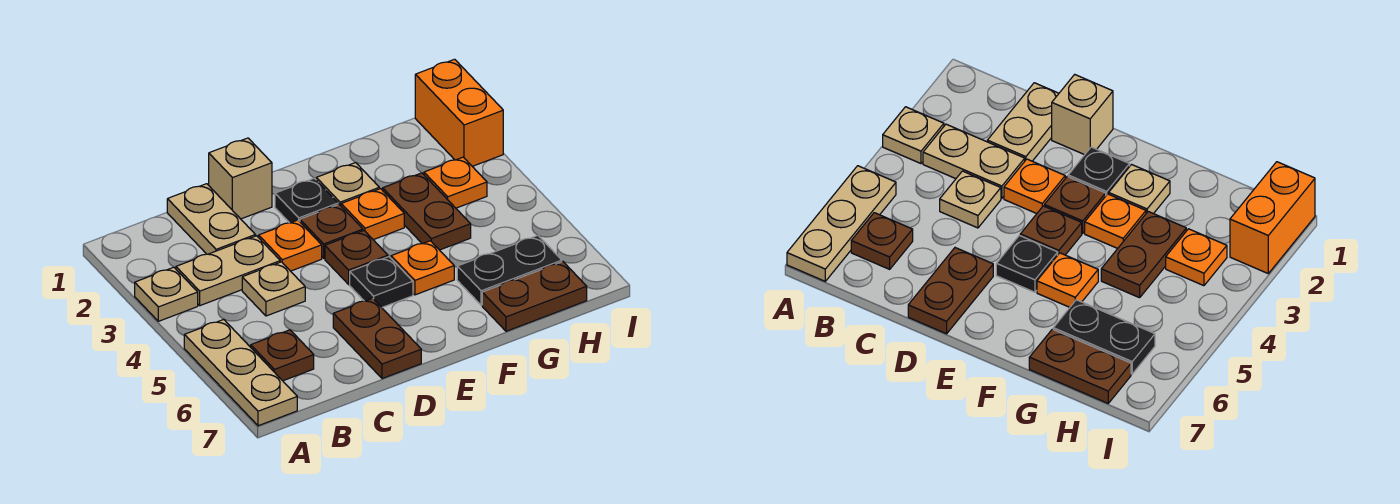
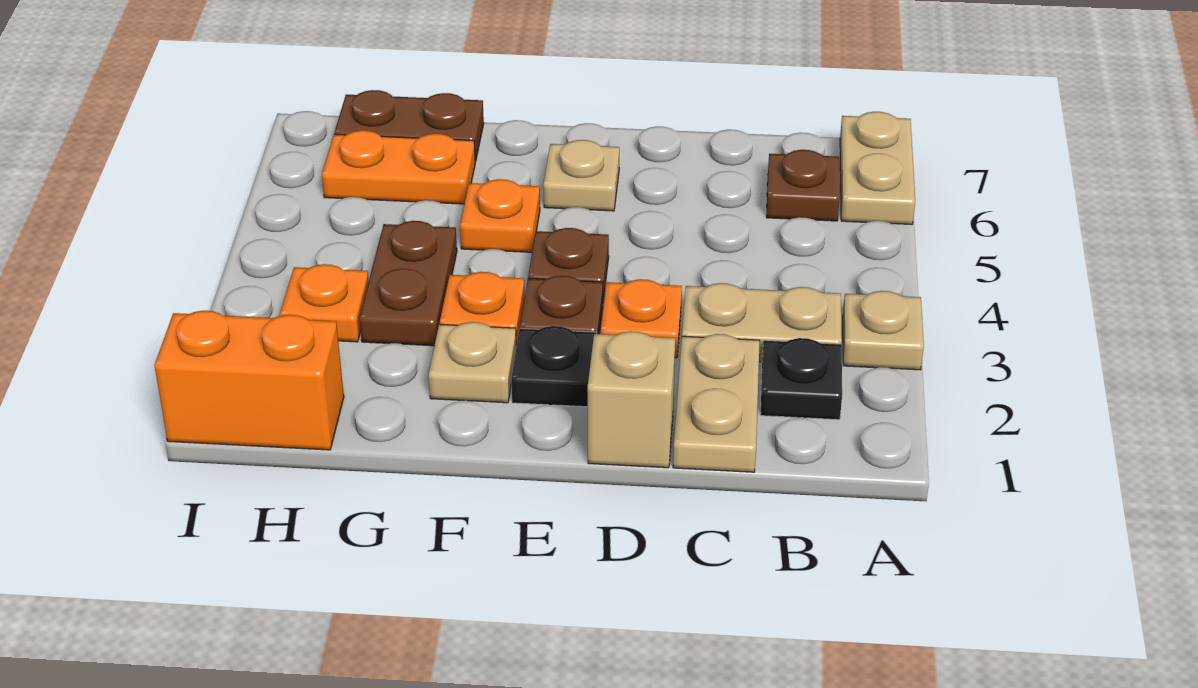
tan plate A5:A7 level 1 -> tan plate A6:A7 level 1
tan plate C4 level 1 -> tan plate E6 level 1
brown plate D6:D7 level 1 -> none
black plate E5 level 1 -> black plate B2 level 1
black plate G6:H6 level 1 -> orange plate G6:H6 level 1
orange brick I1:I2 level 1 -> orange brick H1:I1 level 1

